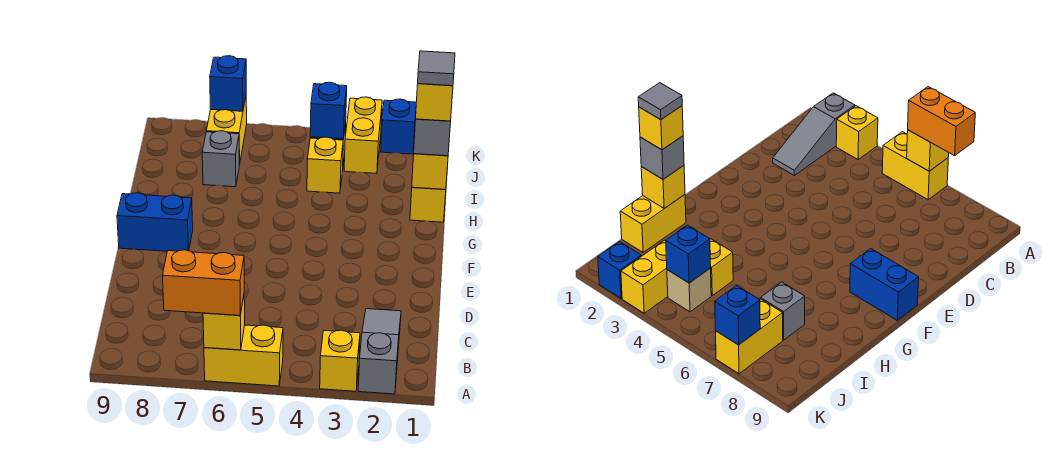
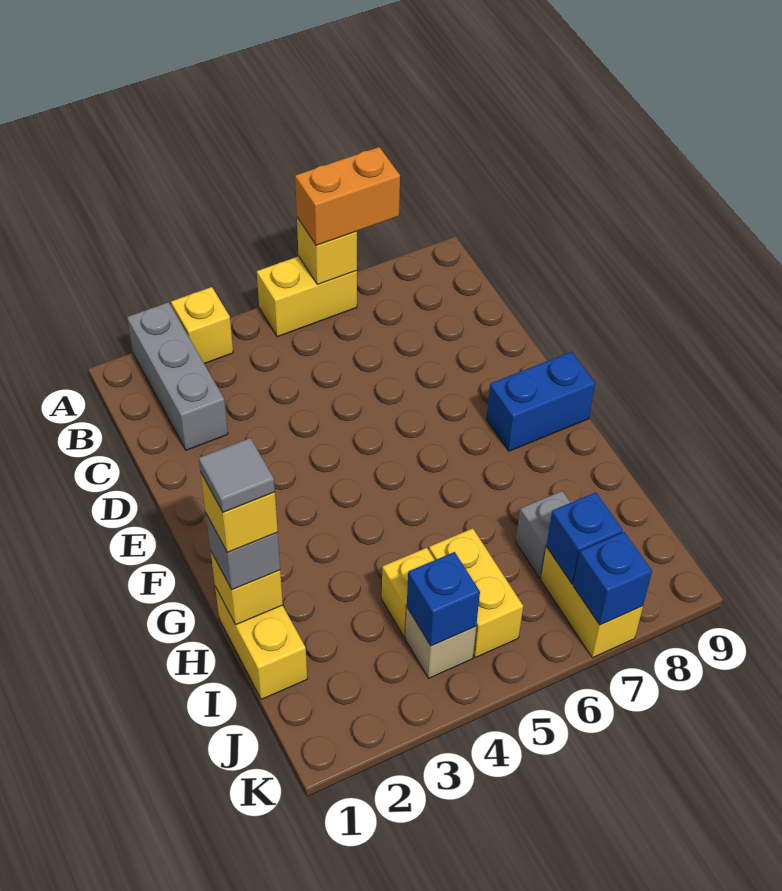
grey slope A2:C2 level 1 top A -> grey brick A2:C2 level 1
yellow brick J3:K3 level 1 -> yellow brick I5:J5 level 1
blue brick K2 level 1 -> blue brick J7 level 2

